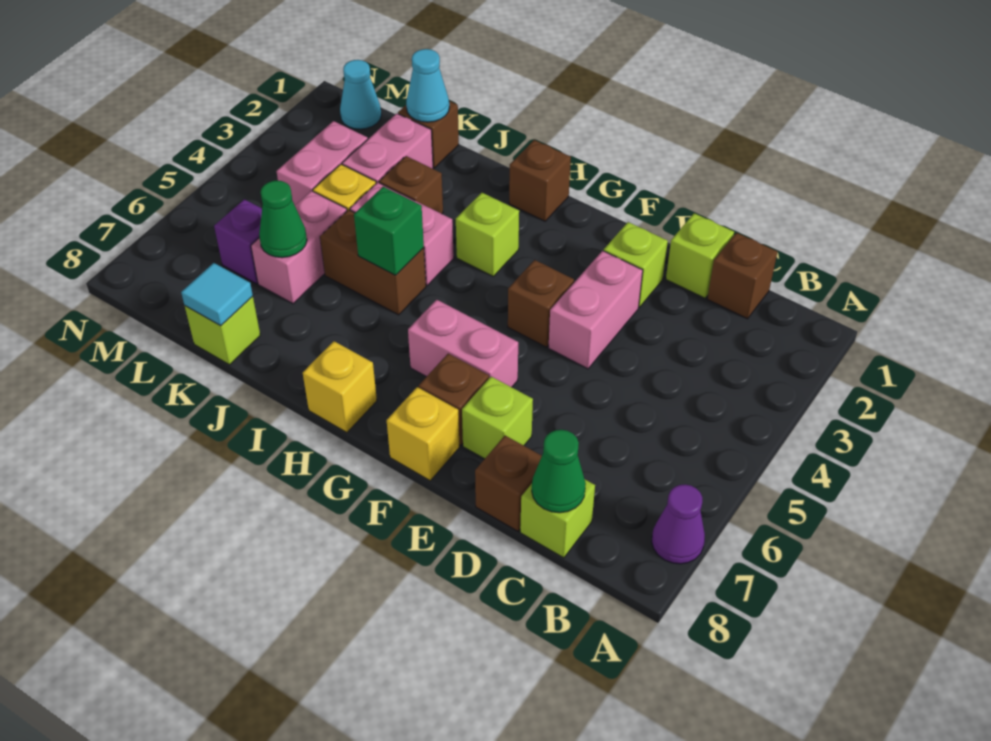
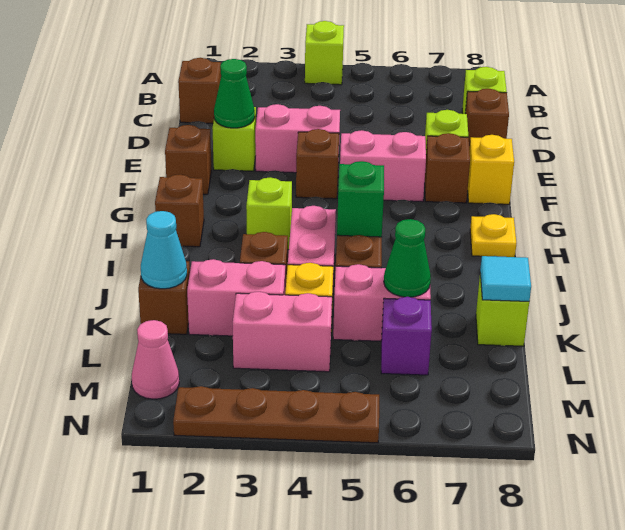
purple cone A7 level 1 -> none
green cone C8 level 2 -> green cone E2 level 2
lime brick D1 level 1 -> lime brick A4 level 1
none -> brown brick F1 level 1
pink brick F6:G6 level 1 -> pink brick F5:F6 level 1
yellow brick H8 level 1 -> yellow plate H8 level 1
cyan cone M1 level 1 -> pink cone M1 level 1
none -> brown plate N2:N5 level 1

